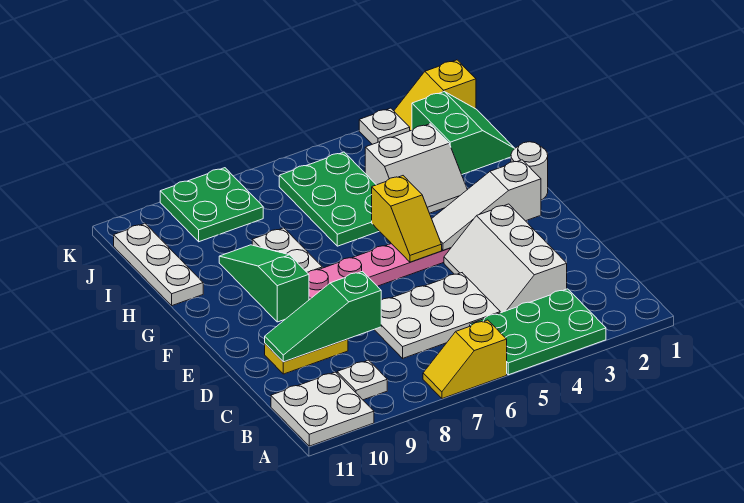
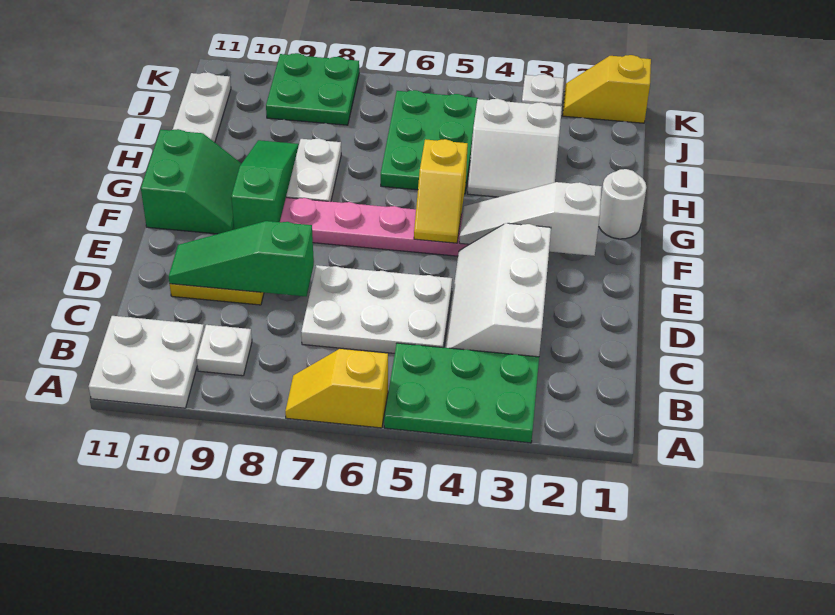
green slope I1:J2 level 1 top 2 -> green slope F10:G11 level 1 top 11

